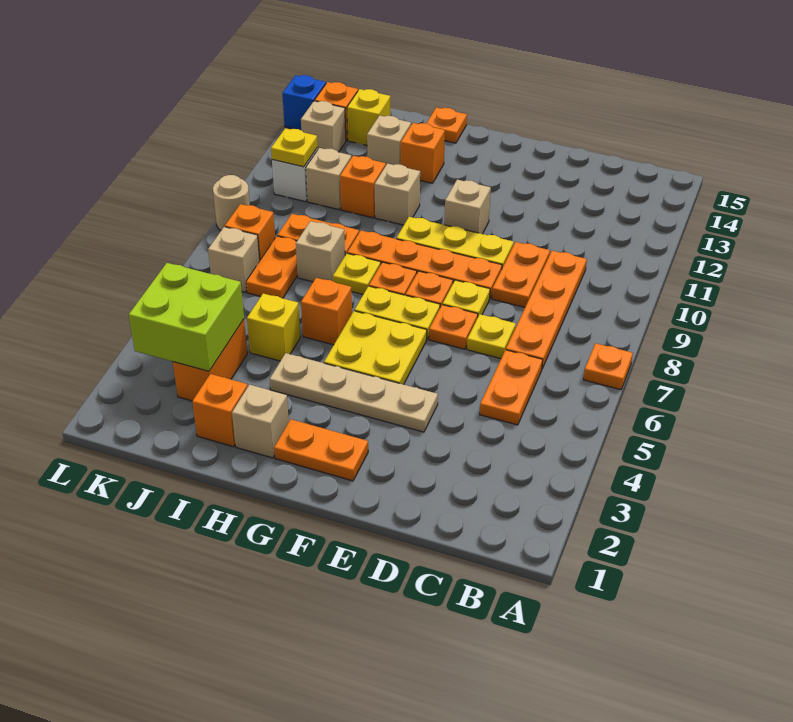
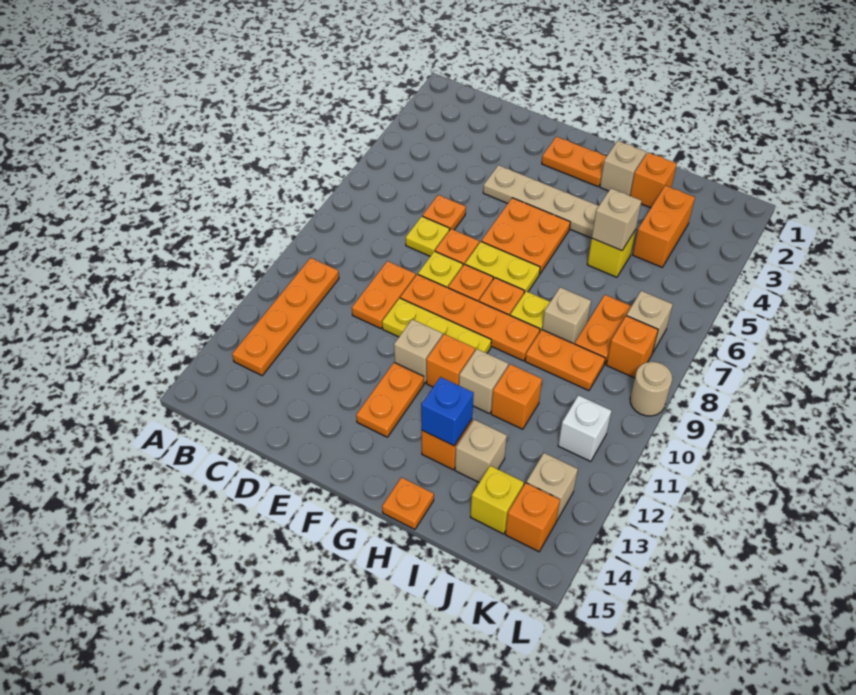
orange plate A7 level 1 -> orange plate D6 level 1
orange plate C5:C6 level 1 -> orange plate F12:F13 level 1
orange plate C7:C10 level 1 -> orange plate B10:B13 level 1
yellow plate F5:G6 level 1 -> orange plate F5:G6 level 1
orange brick H6 level 1 -> orange brick G11 level 1
lime brick J3:K4 level 2 -> none
tan brick J11 level 1 -> tan brick I5 level 2
yellow plate K11 level 2 -> none
blue brick L14 level 1 -> blue brick H13 level 2

